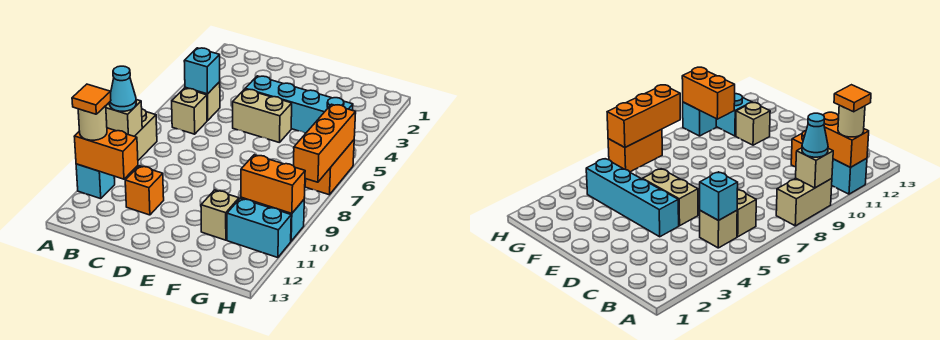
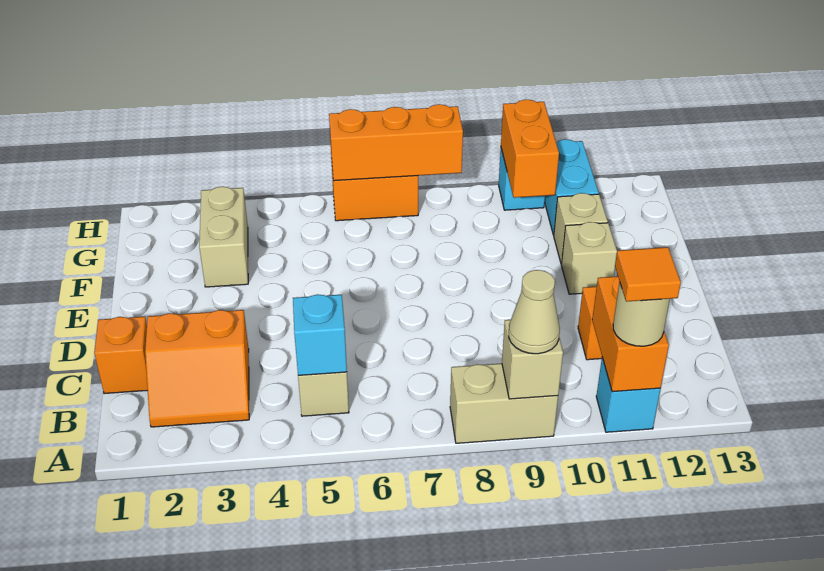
cyan cone A9 level 3 -> tan cone A9 level 3
none -> orange slope B2:C3 level 1 top C
tan brick B6 level 1 -> tan brick E11 level 1
none -> orange brick C1 level 1
cyan brick D4:G4 level 1 -> none
tan brick D5:E5 level 1 -> tan brick F3:G3 level 1

